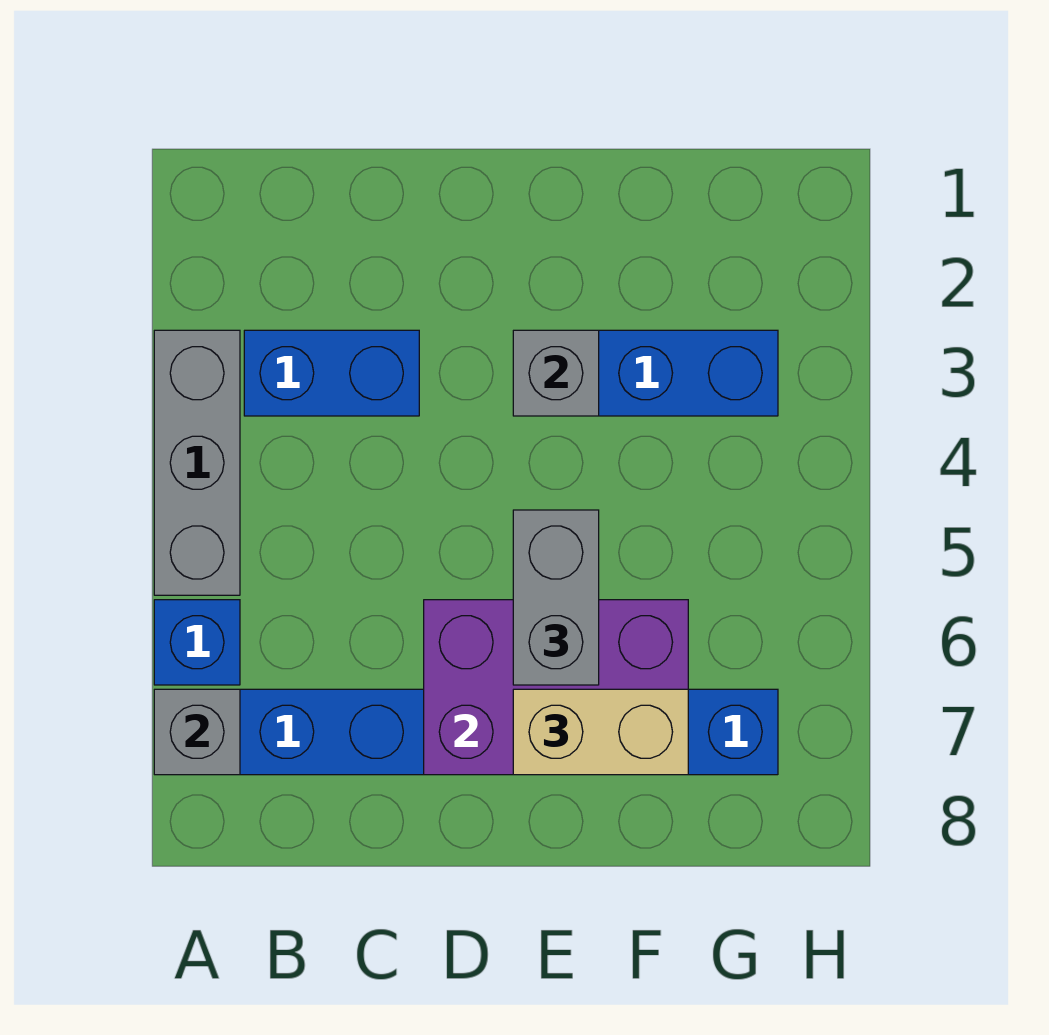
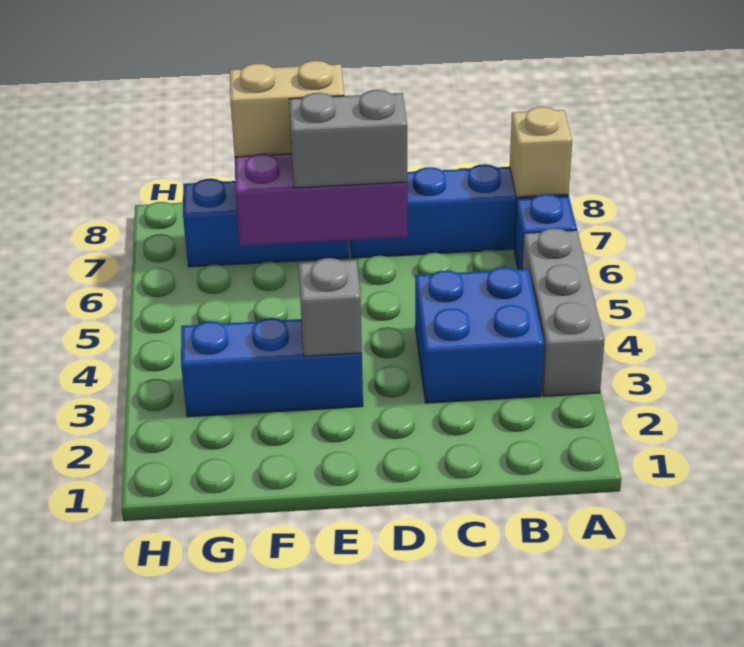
grey brick A7 level 2 -> tan brick A7 level 2
blue brick B3:C3 level 1 -> blue brick B3:C4 level 1
grey brick E5:E6 level 3 -> grey brick D6:E6 level 3

